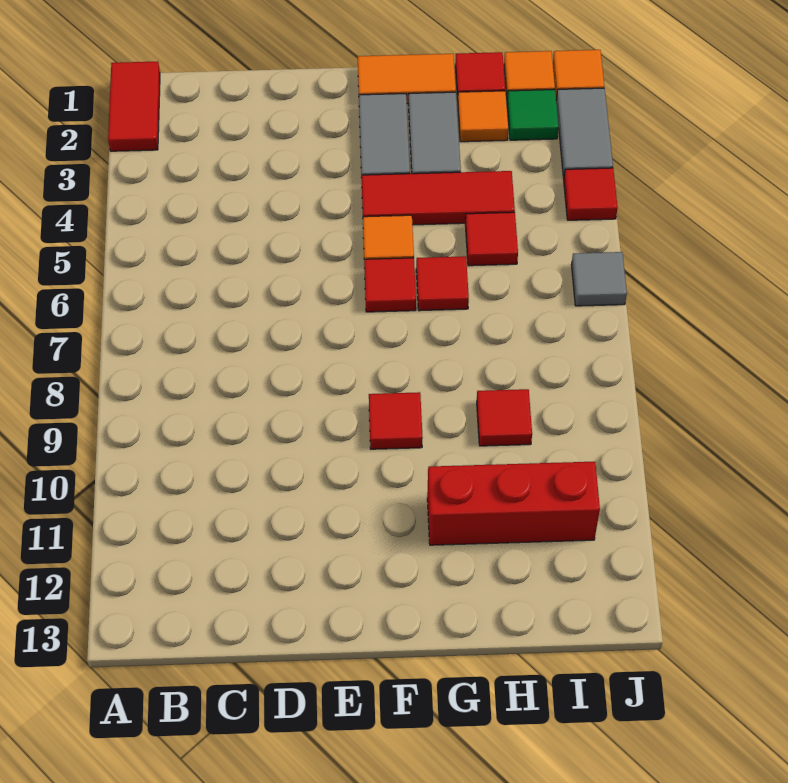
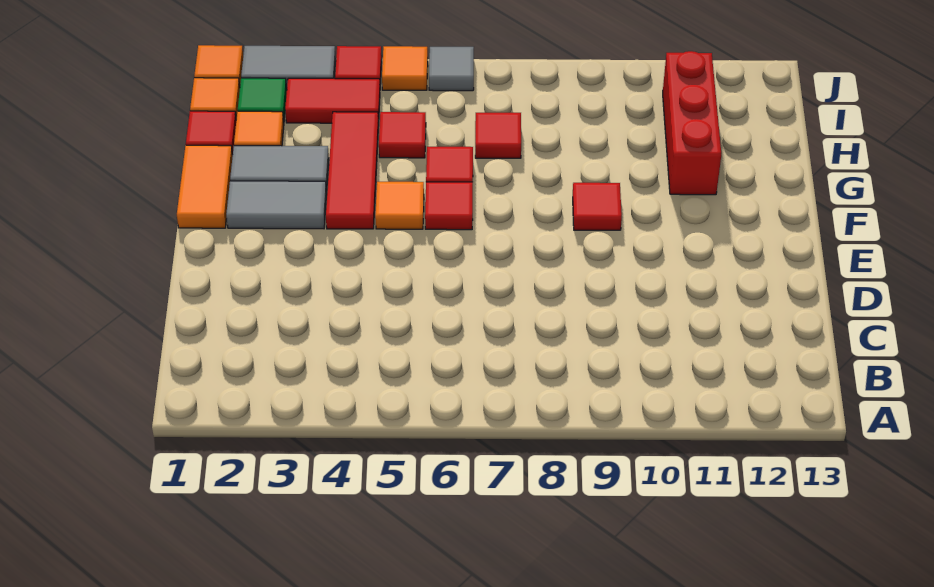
red tile A1:A2 level 1 -> red tile I3:I4 level 1
red tile H9 level 1 -> red tile H7 level 1
none -> orange tile J5 level 1

